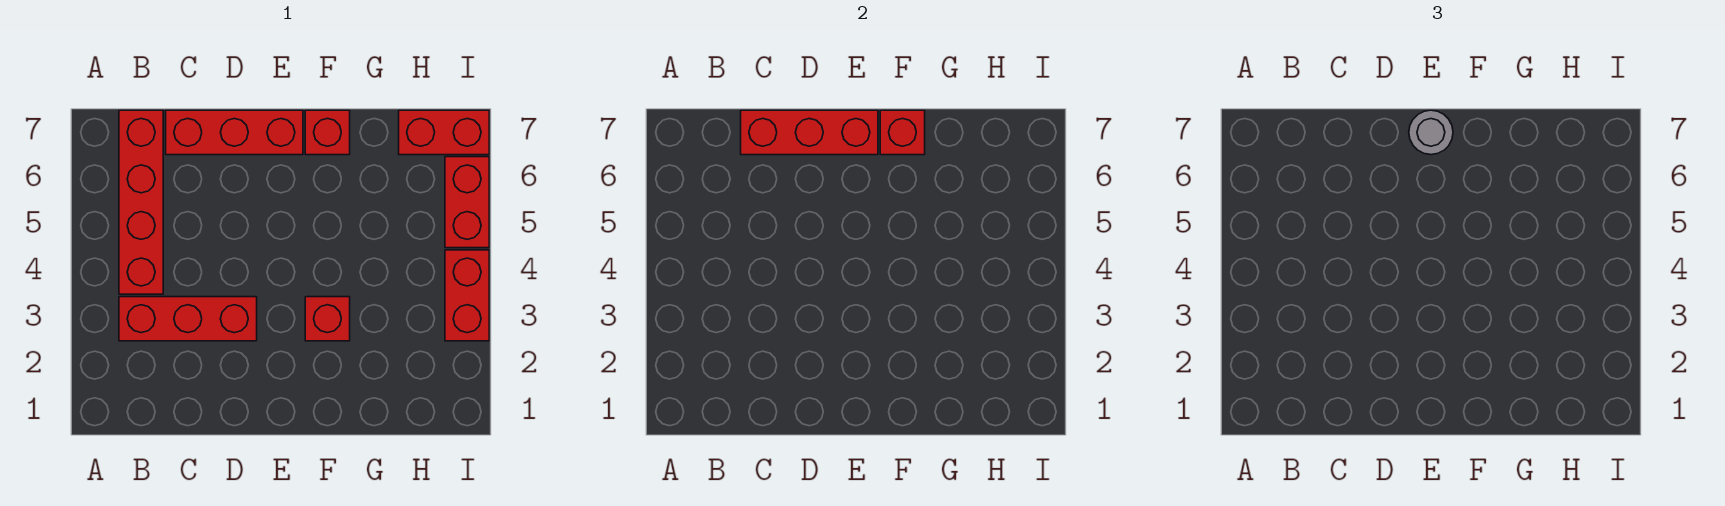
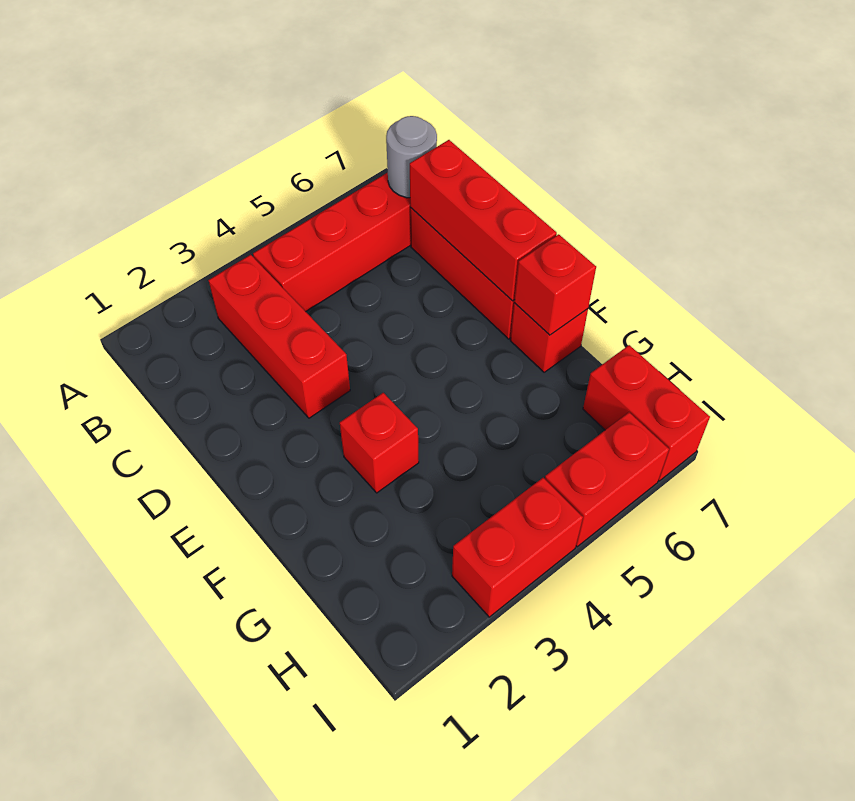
grey round brick E7 level 3 -> grey round brick B7 level 2

